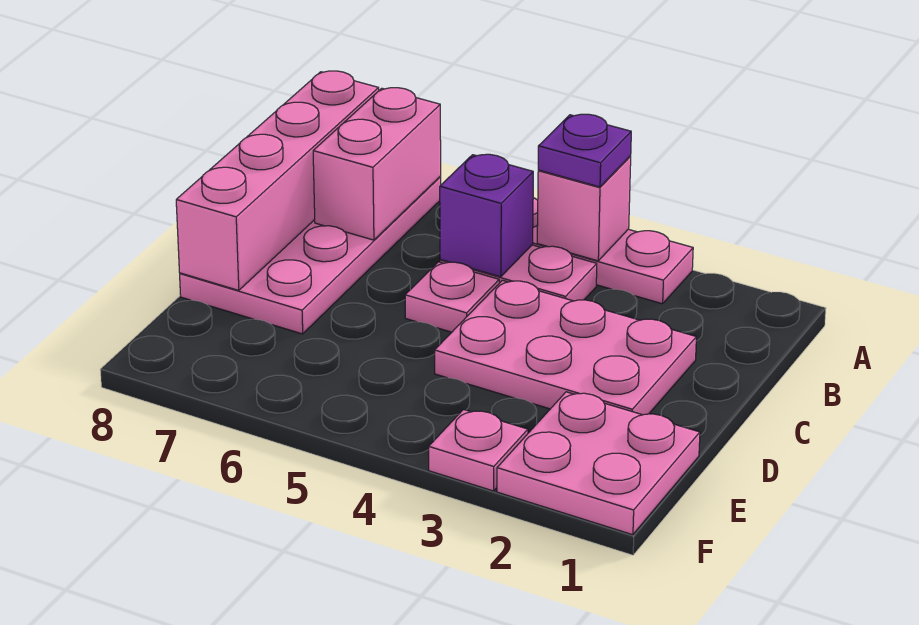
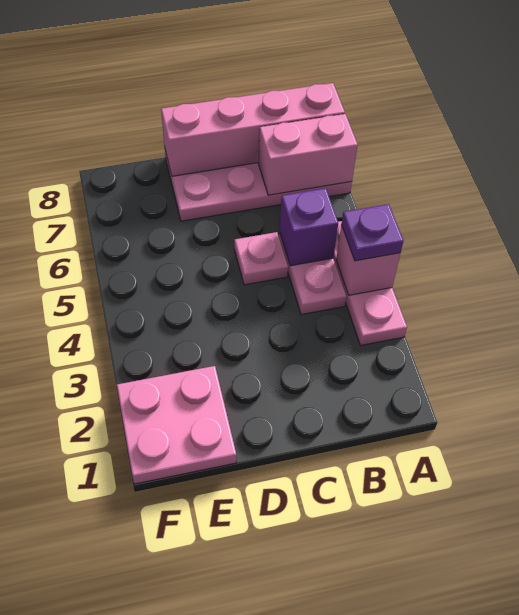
pink plate C2:D4 level 1 -> none
pink plate F3 level 1 -> none

